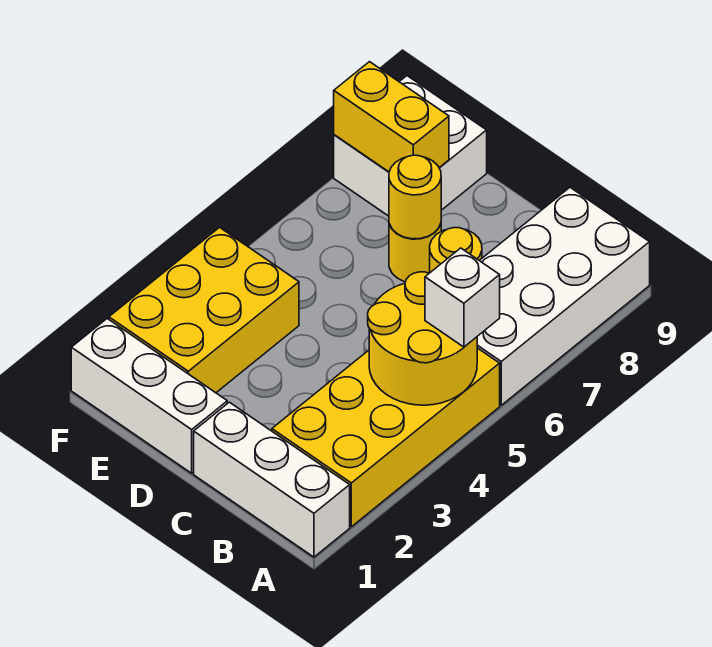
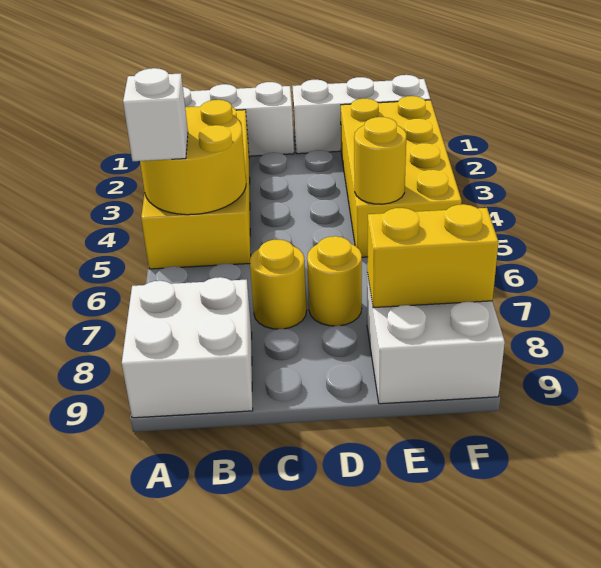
white brick A6:B9 level 1 -> white brick A8:B9 level 1
yellow round brick D7 level 2 -> yellow round brick E5 level 2
yellow brick E2:F4 level 1 -> yellow brick E2:F5 level 1

